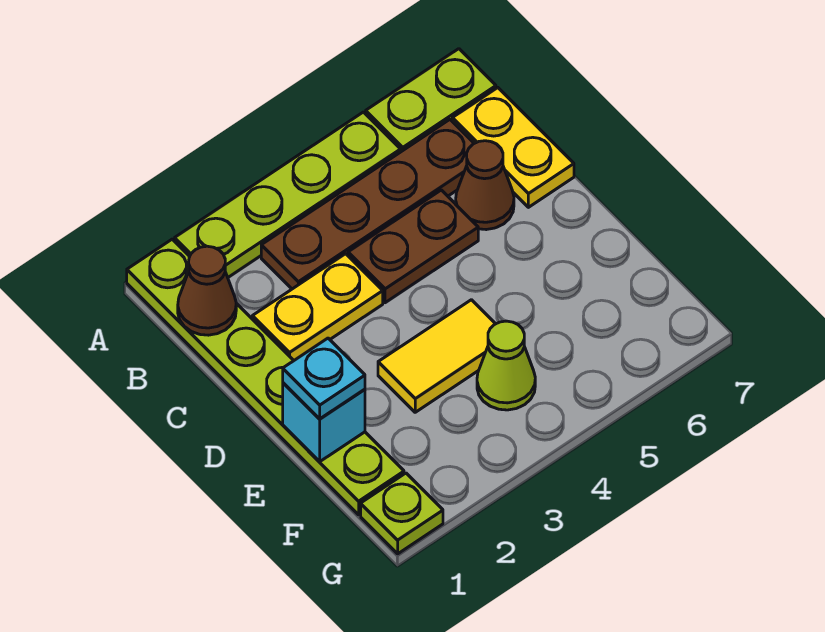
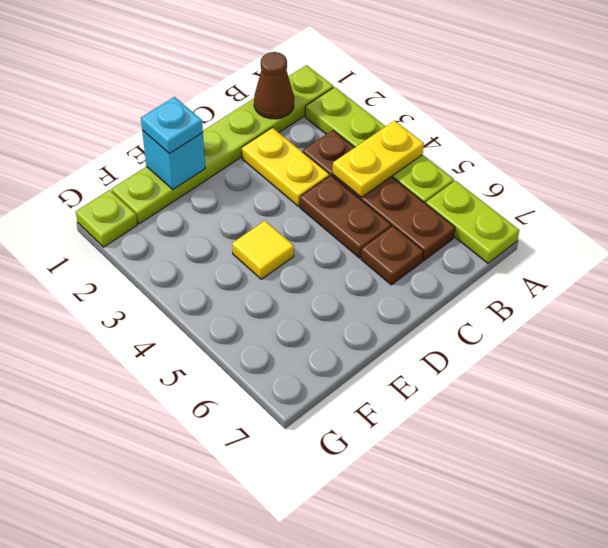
yellow plate B7:C7 level 1 -> yellow plate A4:B4 level 2
brown cone C6 level 1 -> brown plate C6 level 1
yellow tile E3:E4 level 1 -> yellow tile E4 level 1
lime cone F4 level 1 -> none

